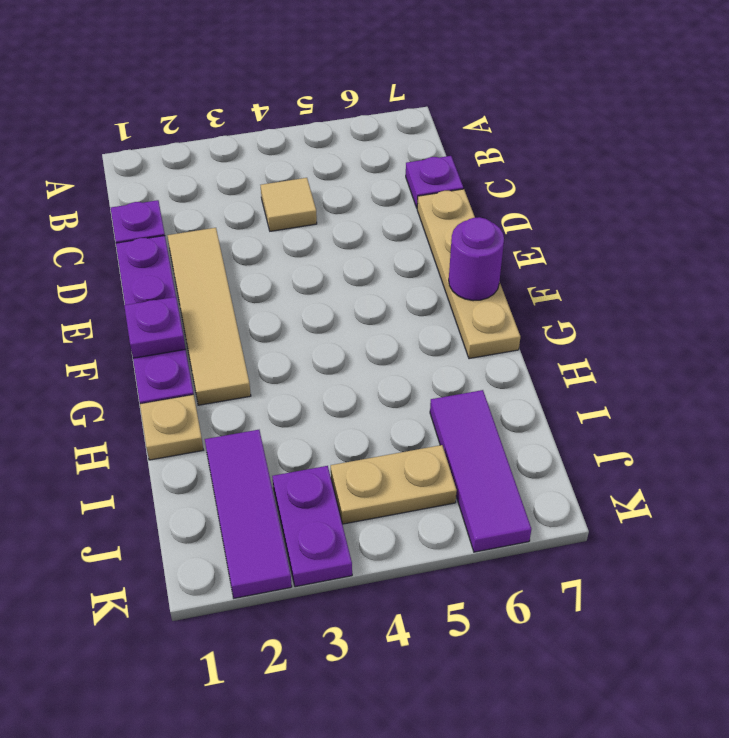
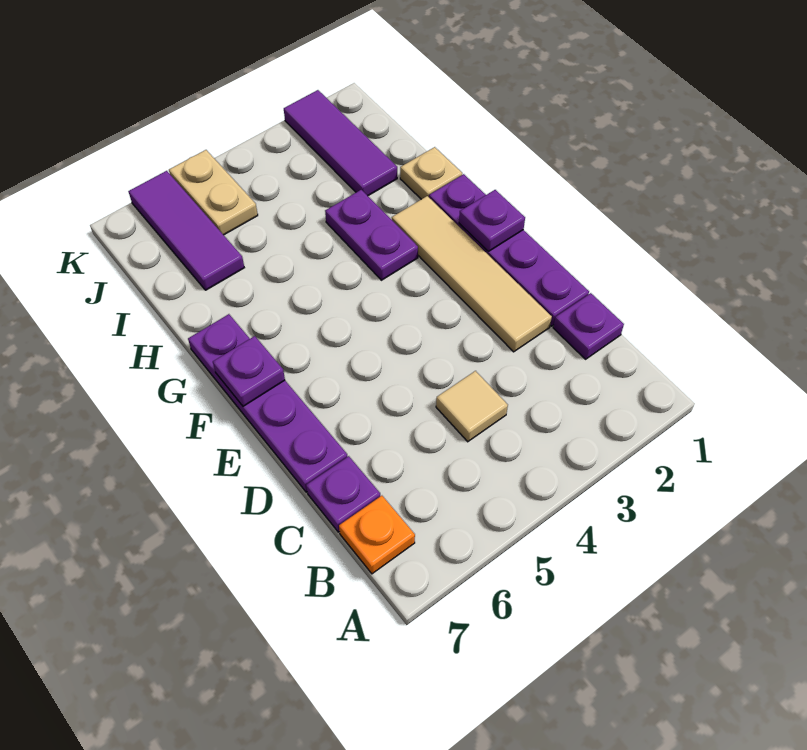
none -> orange plate B7 level 1
tan plate D7:G7 level 1 -> purple plate D7:G7 level 1
purple round brick F7 level 2 -> purple plate F7 level 2
purple plate J3:K3 level 1 -> purple plate G3:H3 level 1
tan plate J4:J5 level 1 -> tan plate J5:K5 level 1

